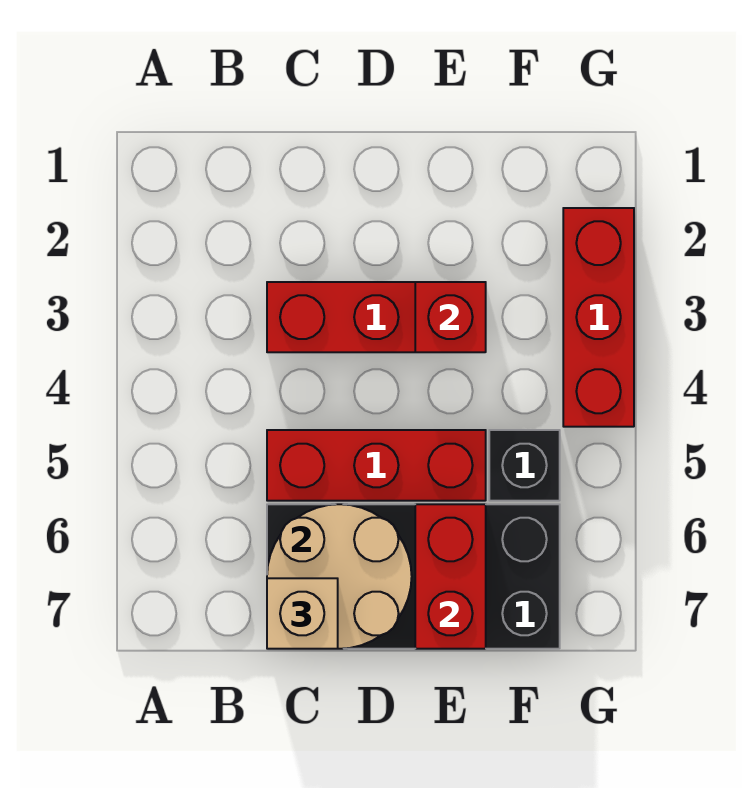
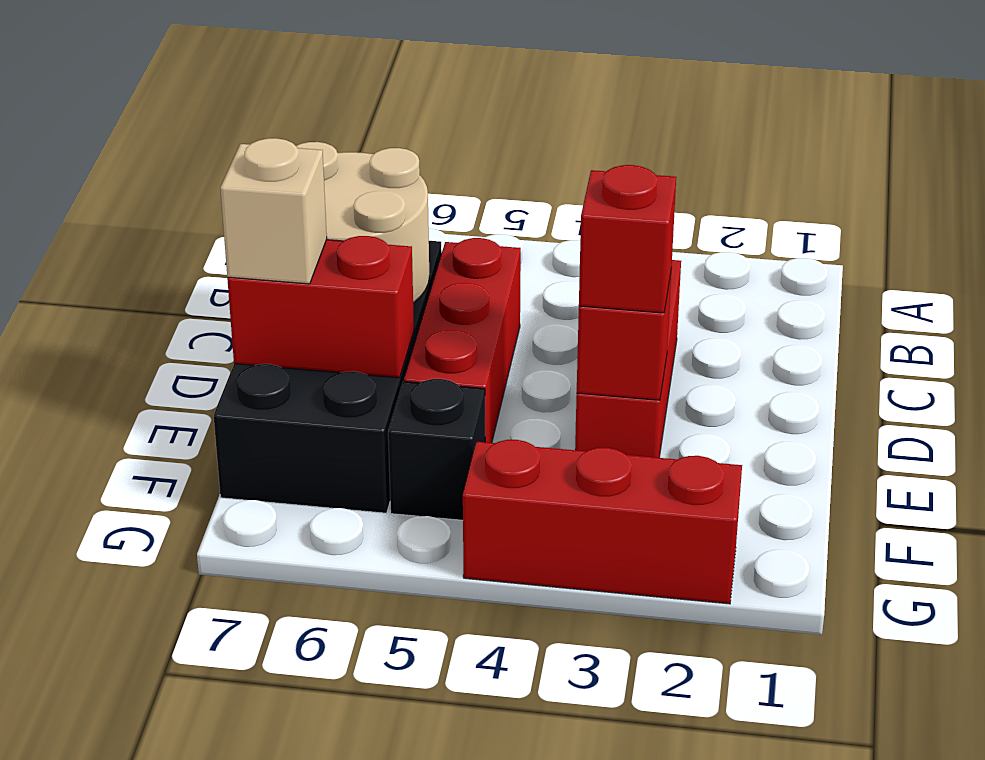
tan brick C7 level 3 -> tan brick E7 level 3
none -> red brick E3 level 3

